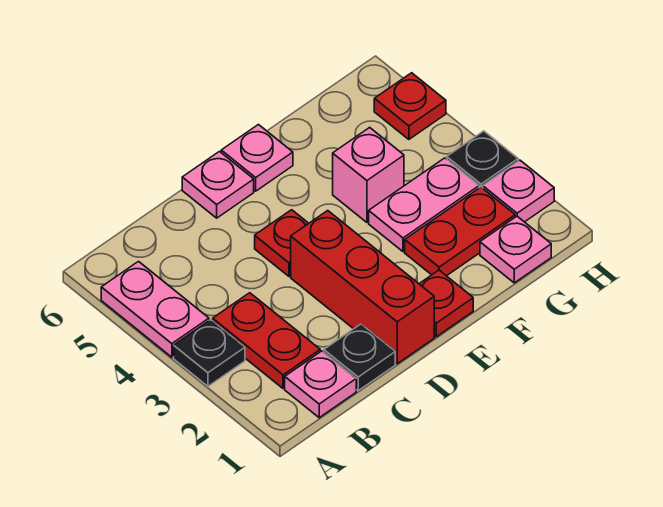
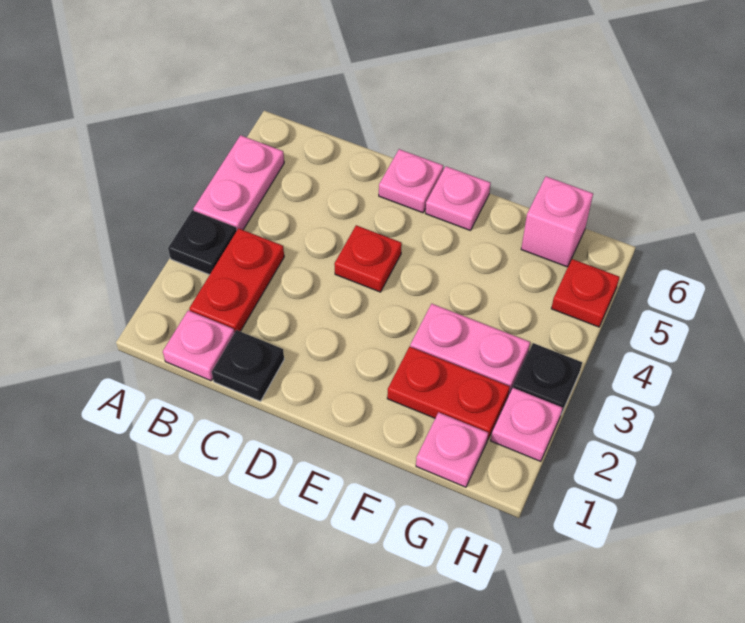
red brick D1:D3 level 1 -> none
red plate E1 level 1 -> none
pink brick F4 level 1 -> pink brick G6 level 1

